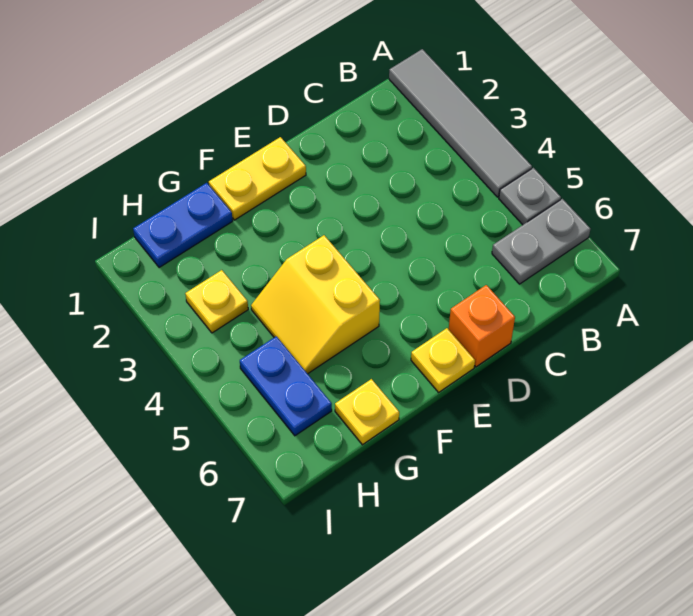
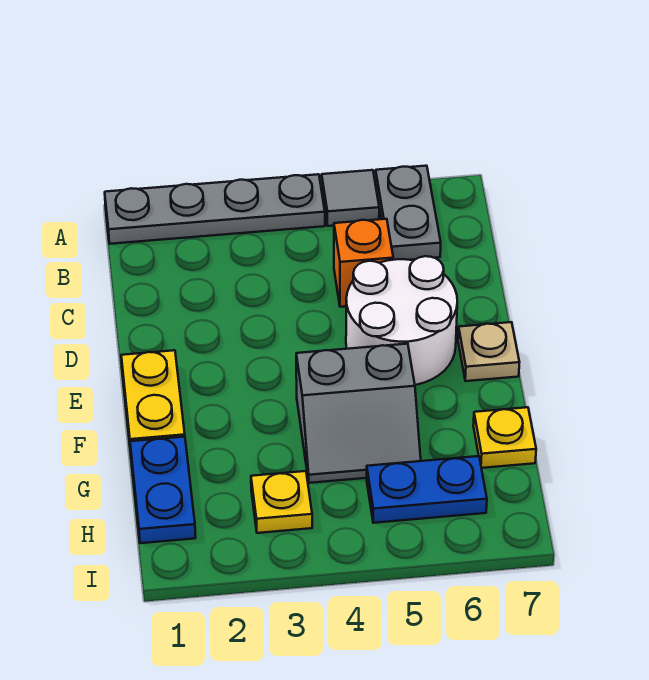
grey tile A1:A4 level 1 -> grey plate A1:A4 level 1
grey plate A5 level 1 -> grey tile A5 level 1
none -> white round brick D5:E6 level 1
orange brick D7 level 1 -> orange brick C5 level 1
yellow plate E7 level 1 -> tan plate E7 level 1
yellow slope F4:G5 level 1 top F -> grey slope F4:G5 level 1 top F

